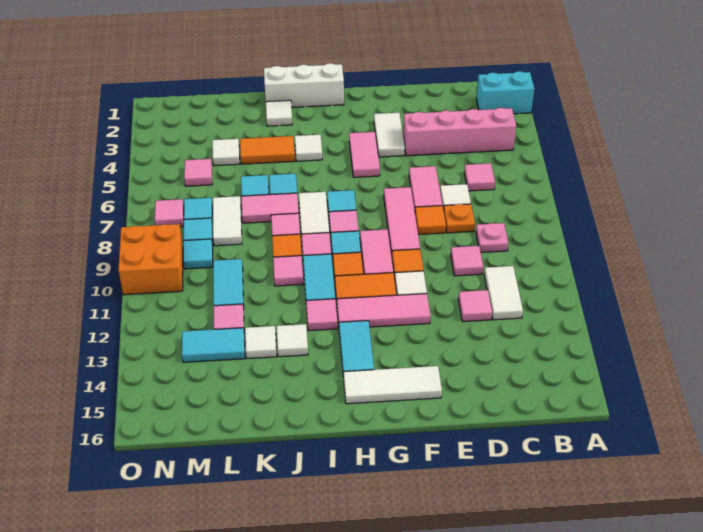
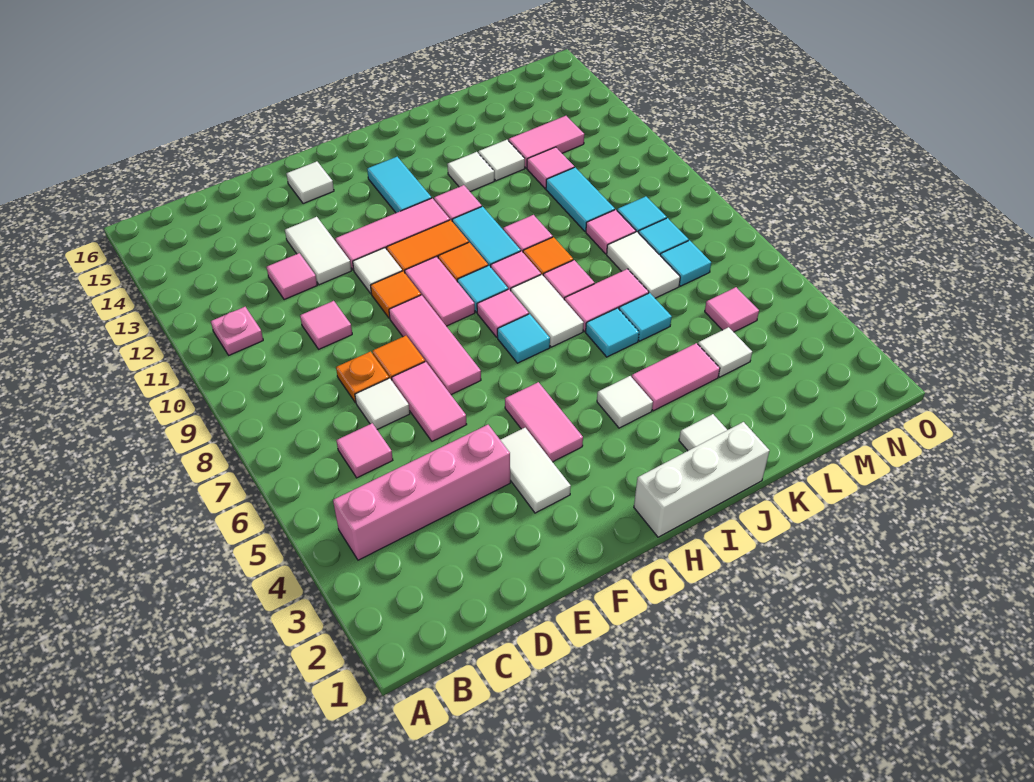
cyan brick A2:B2 level 1 -> none
pink plate C9 level 1 -> pink plate B11 level 1
white tile C11:C12 level 1 -> white tile E12:E13 level 1
white tile F15:H15 level 1 -> white tile F15 level 1
orange tile J4:K4 level 1 -> pink tile J4:K4 level 1
cyan tile L13:M13 level 1 -> pink tile L13:M13 level 1
pink tile N7 level 1 -> pink tile L9 level 1
orange brick N9:O10 level 1 -> none

